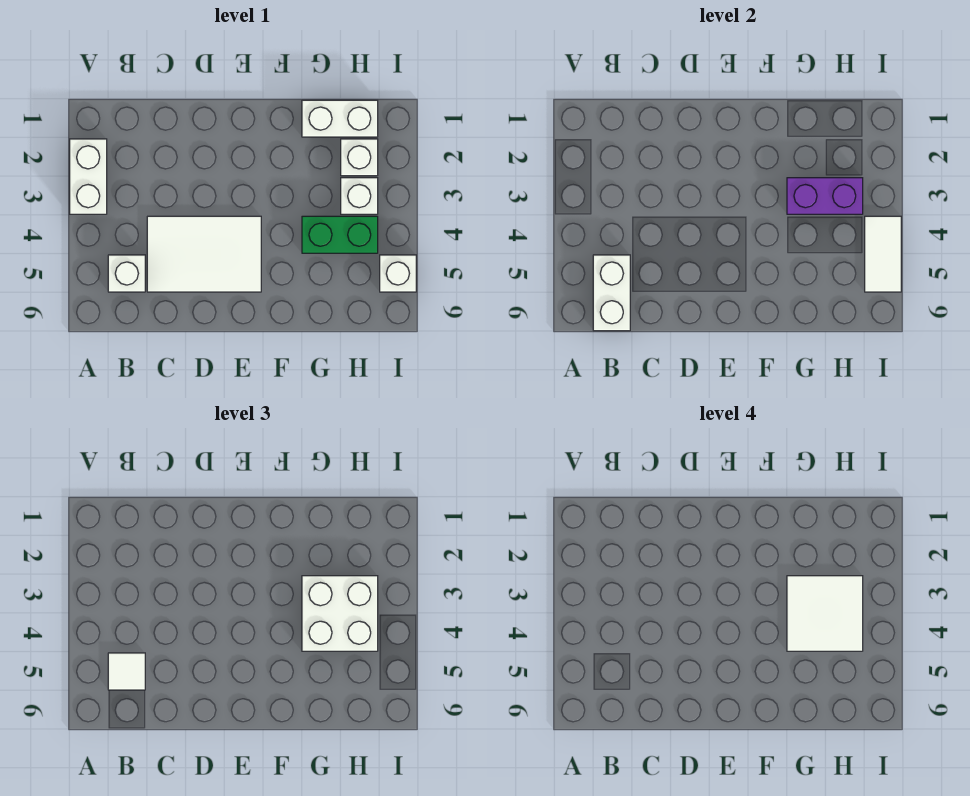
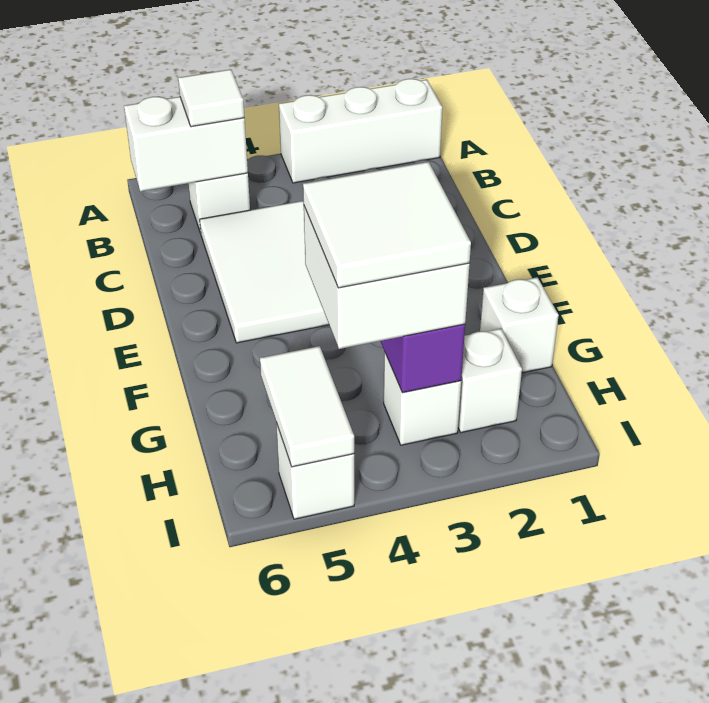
white brick A2:A3 level 1 -> white brick A1:A3 level 1
white brick G1:H1 level 1 -> white brick G1 level 1
green brick G4:H4 level 1 -> none
white tile I4:I5 level 2 -> white tile H5:I5 level 2

